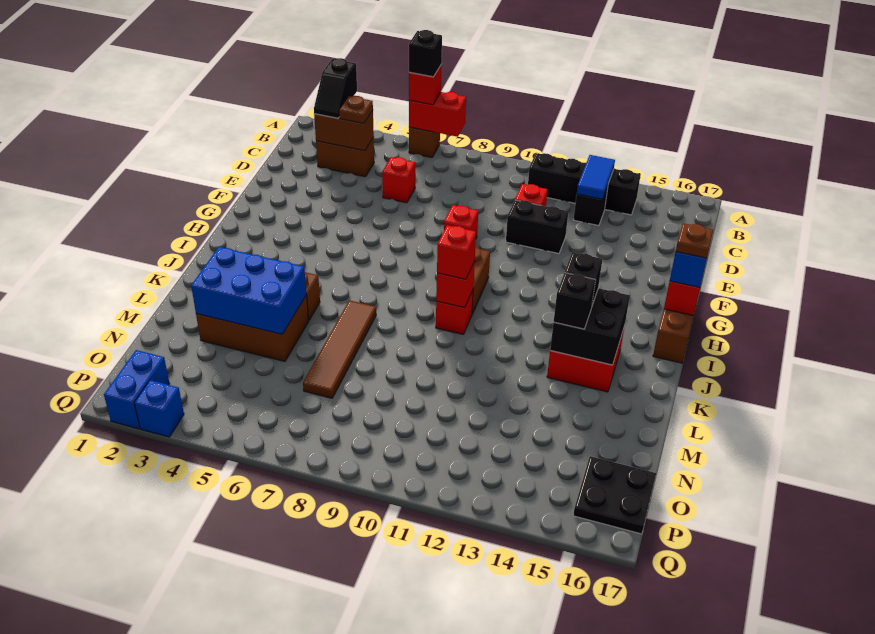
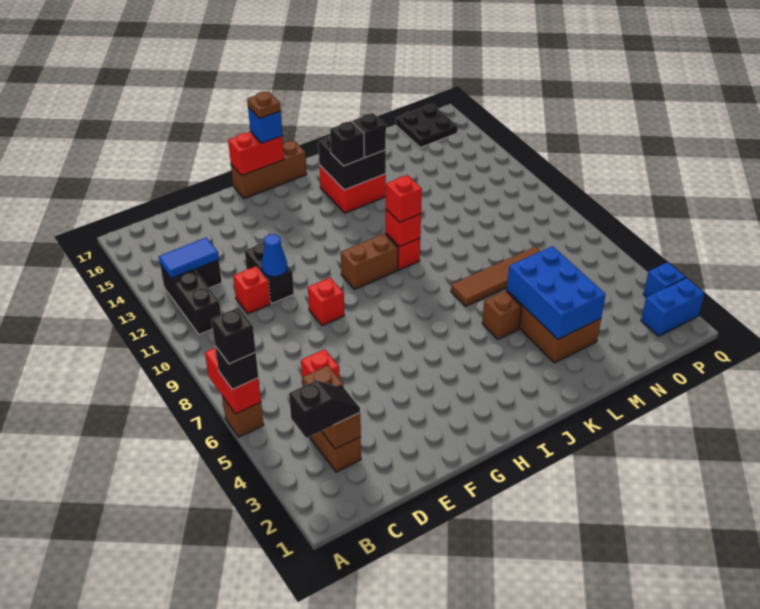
red brick A6 level 3 -> black brick A6 level 3
black brick B11:B14 level 1 -> black brick B11:B13 level 1
none -> blue cone E11 level 2

